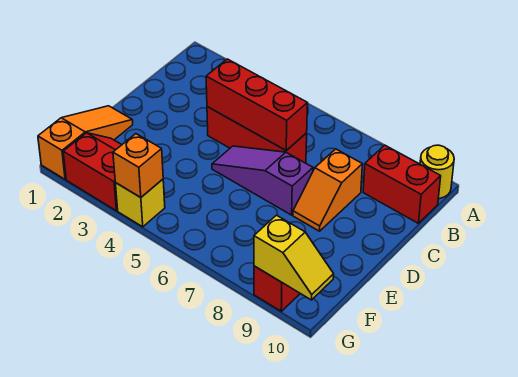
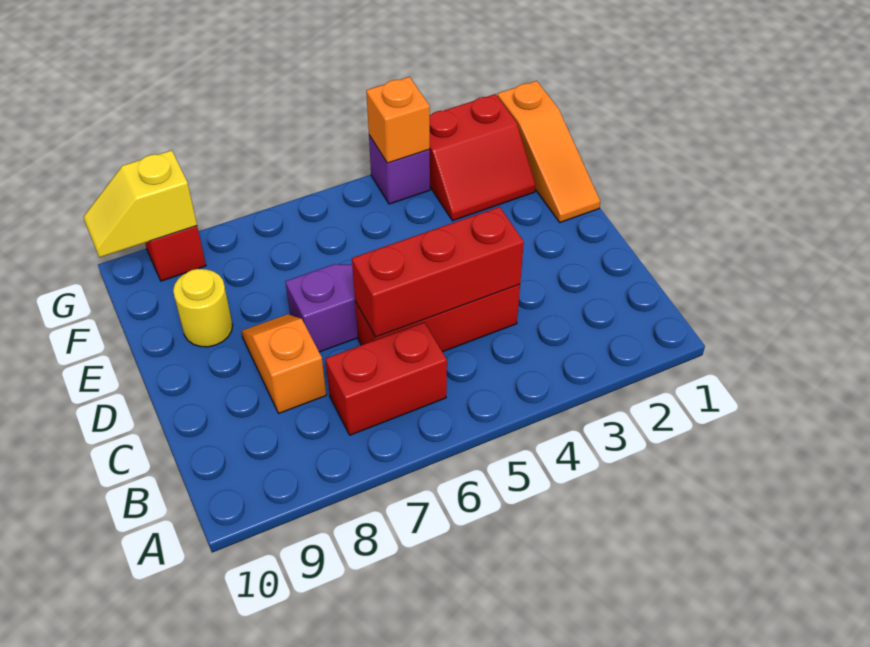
yellow round brick A10 level 1 -> yellow round brick E9 level 1
red brick B9:B10 level 1 -> red brick B6:B7 level 1
yellow brick G4 level 1 -> purple brick G4 level 1

